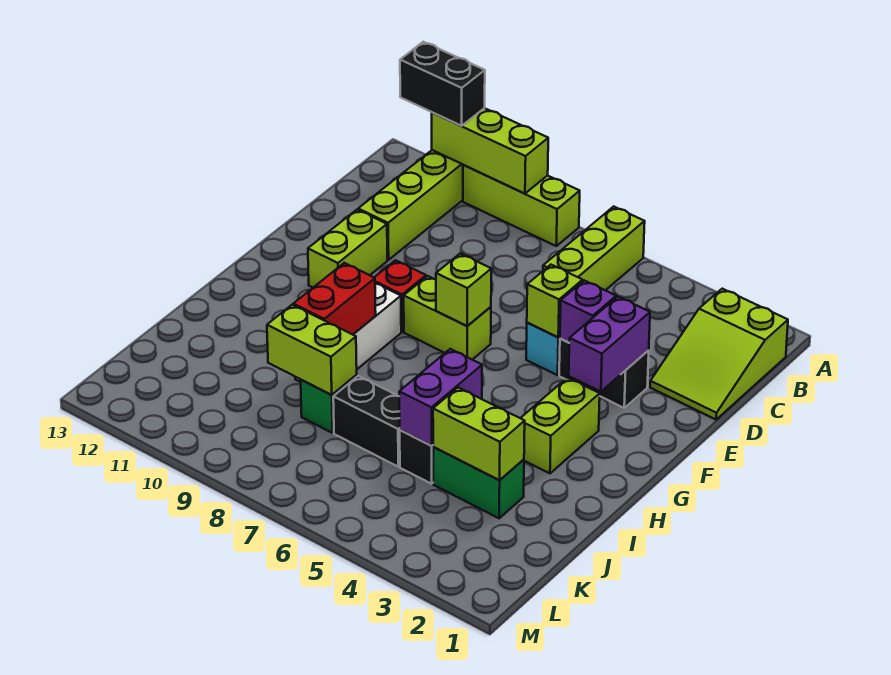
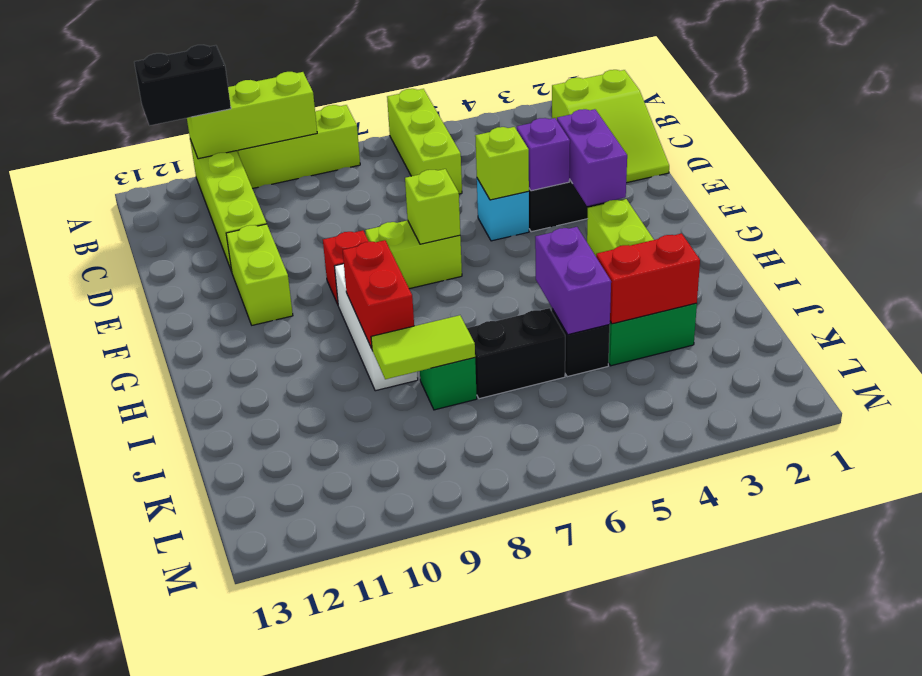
lime brick J3:J4 level 2 -> red brick J3:J4 level 2
lime brick J8:J9 level 2 -> lime tile J8:J9 level 2

